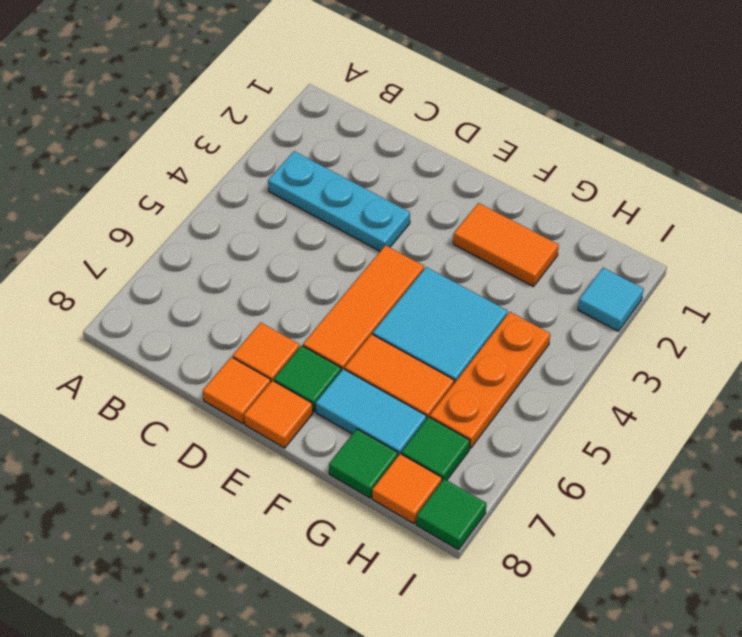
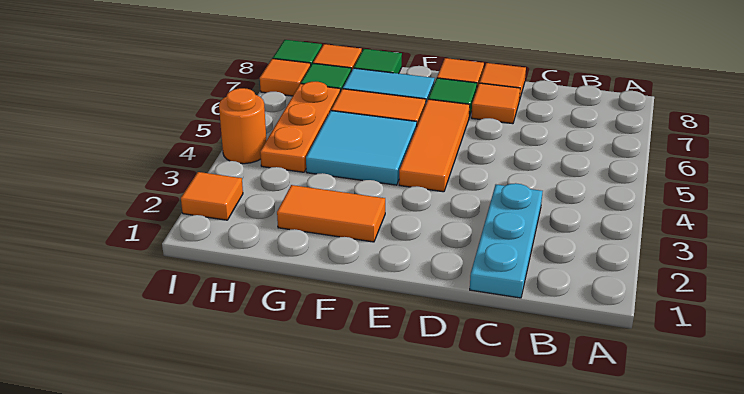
cyan plate B3:D3 level 1 -> cyan plate C1:C3 level 1
cyan tile I2 level 1 -> orange tile I2 level 1
none -> orange round brick I4 level 1
none -> orange tile I7 level 1

